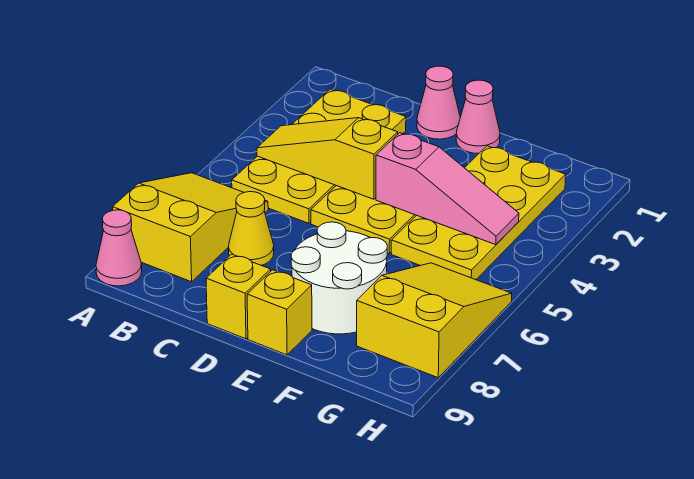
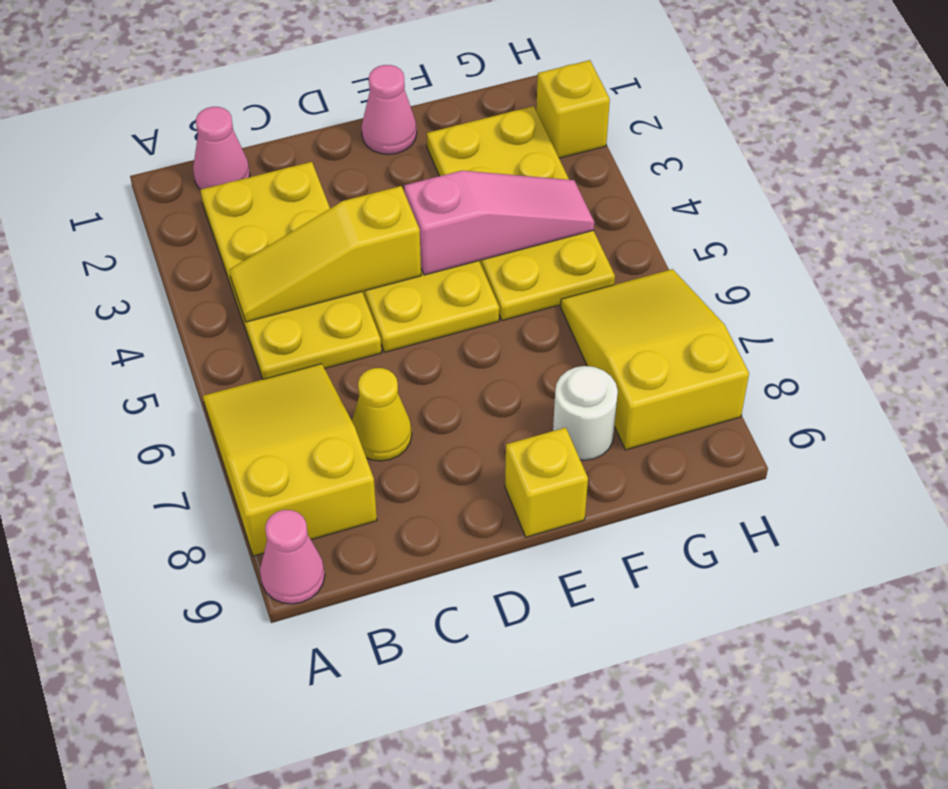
pink cone D1 level 1 -> pink cone B1 level 1
yellow brick D9 level 1 -> yellow brick H2 level 1
white round brick E7:F8 level 1 -> white round brick F8 level 1

